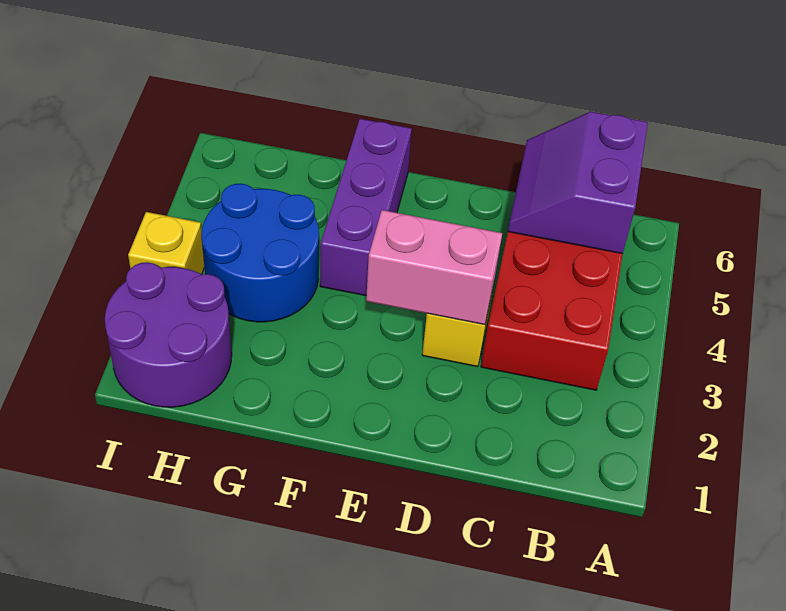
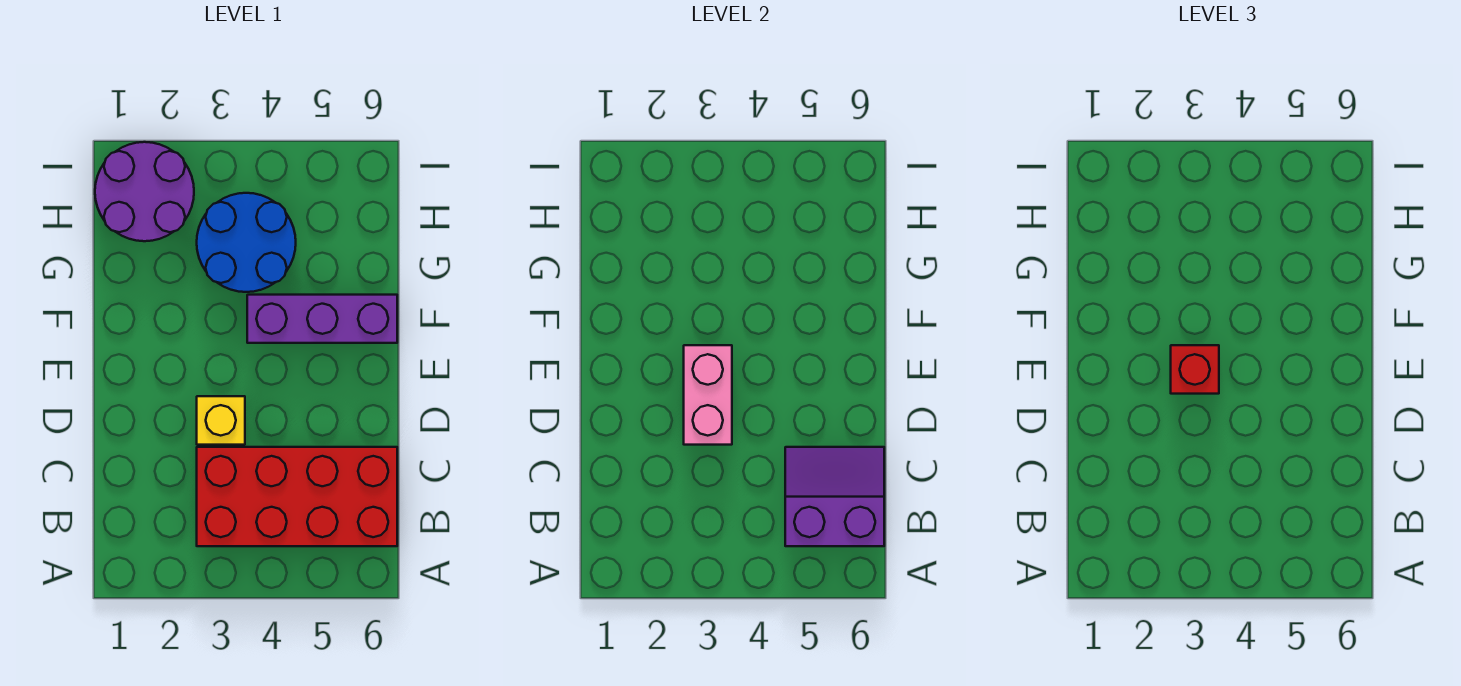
none -> red brick E3 level 3
yellow brick I3 level 1 -> none

